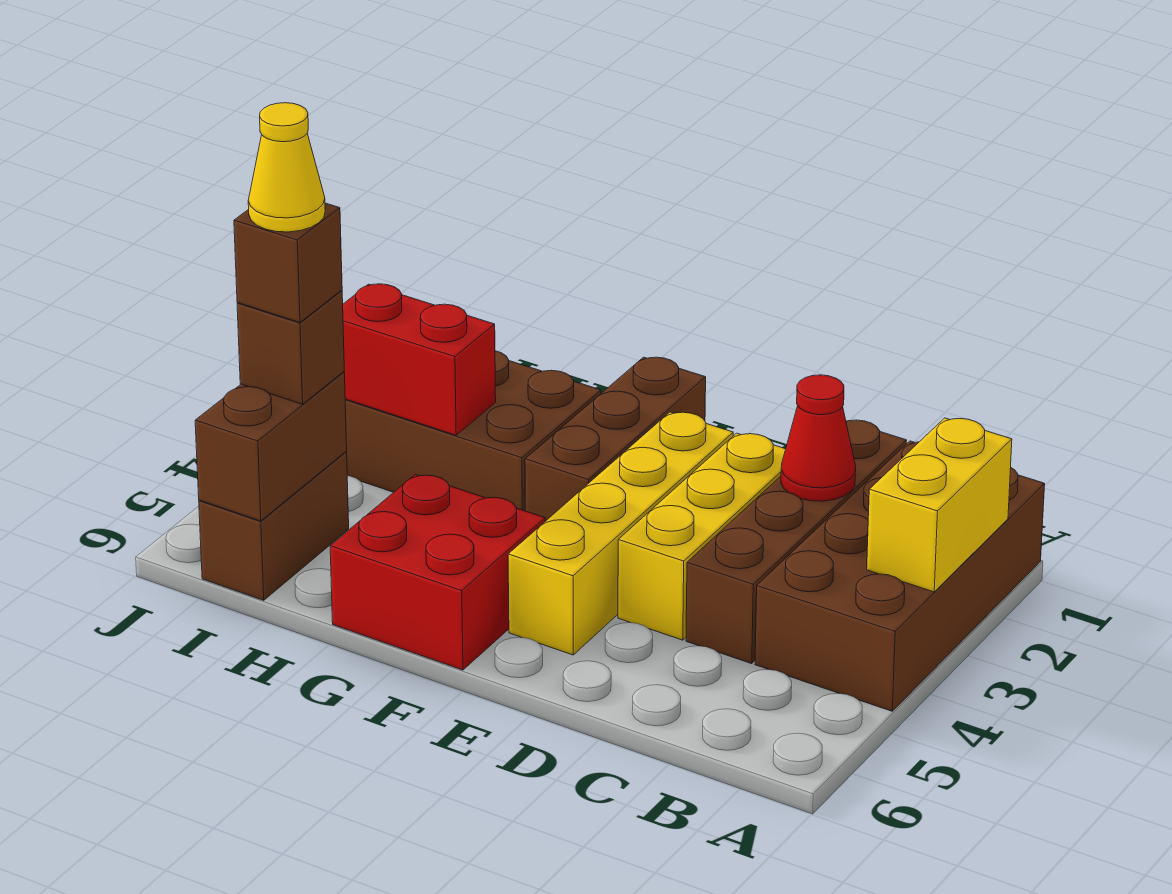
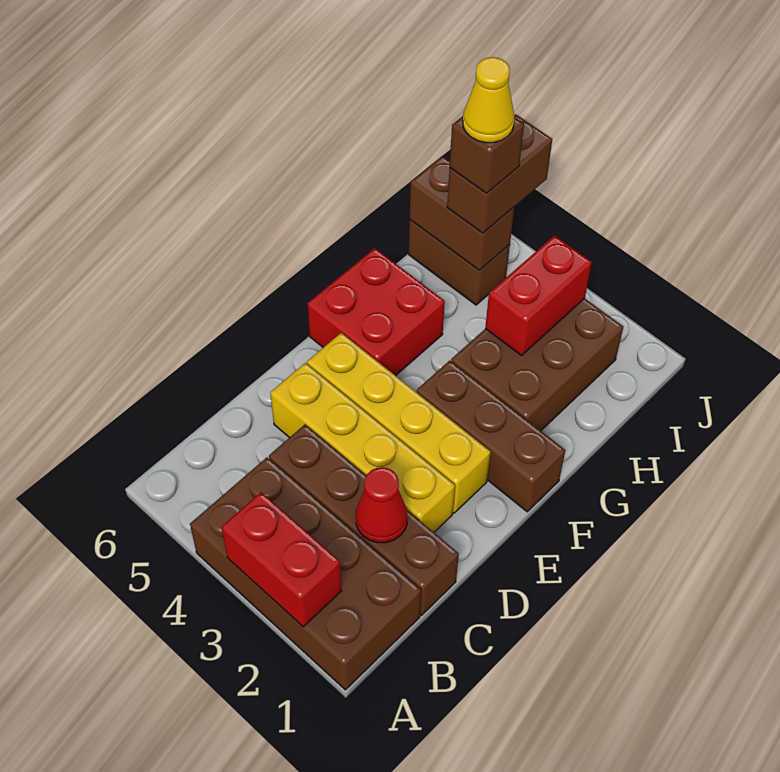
yellow brick A2:A3 level 2 -> red brick A2:A3 level 2
yellow brick D2:D4 level 1 -> yellow brick D2:D5 level 1
brown brick I5 level 3 -> brown brick I5:J5 level 3

